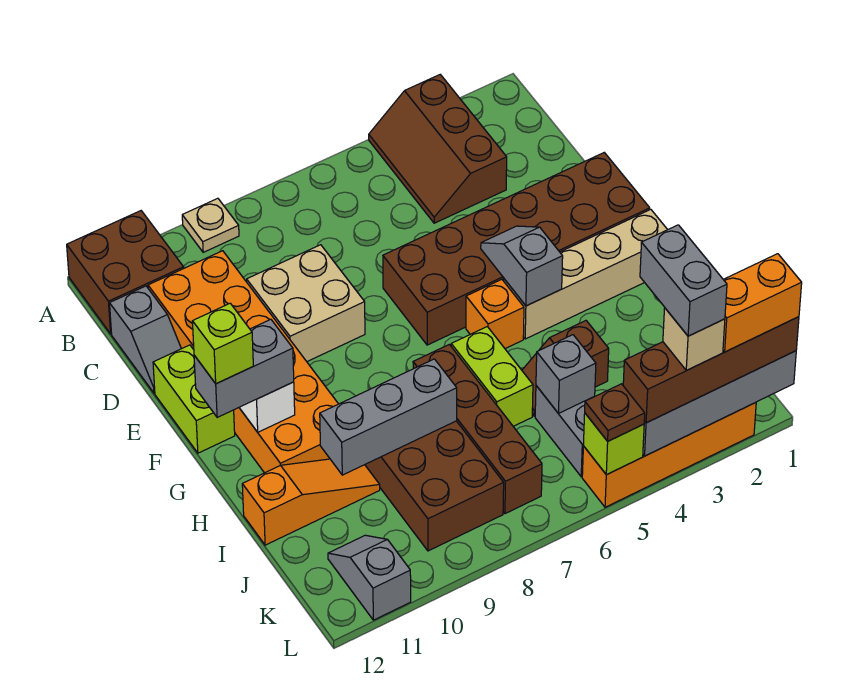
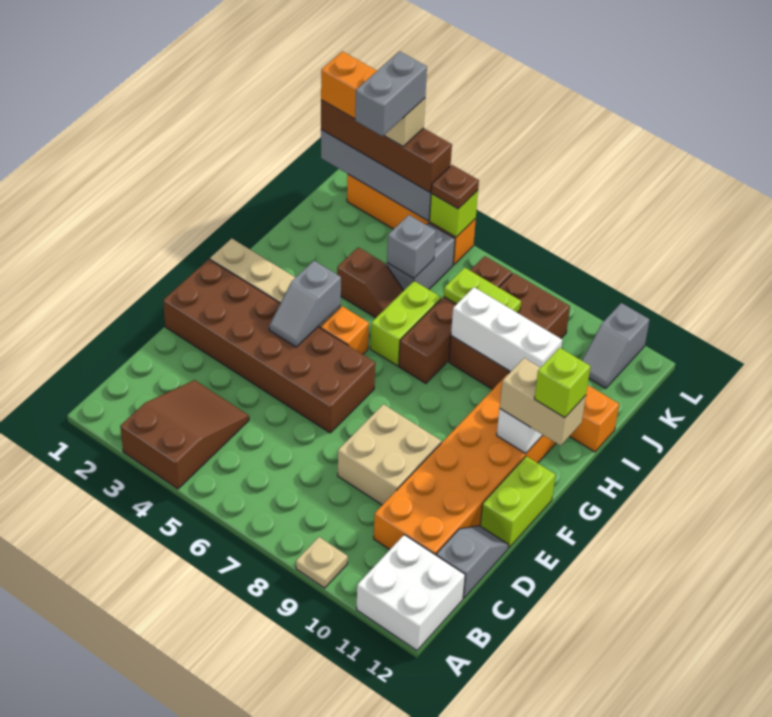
brown slope A3:C4 level 1 top 3 -> brown slope A3:C4 level 1 top A
brown brick A11:B12 level 1 -> white brick A11:B12 level 1
grey brick G11:G12 level 3 -> tan brick G11:G12 level 3
grey brick I8:I10 level 2 -> white brick I8:I10 level 2
none -> lime plate J7:J8 level 2

